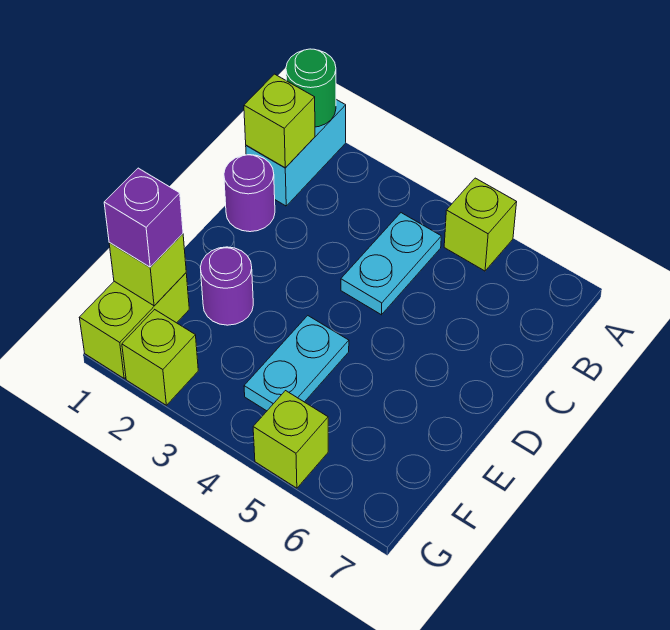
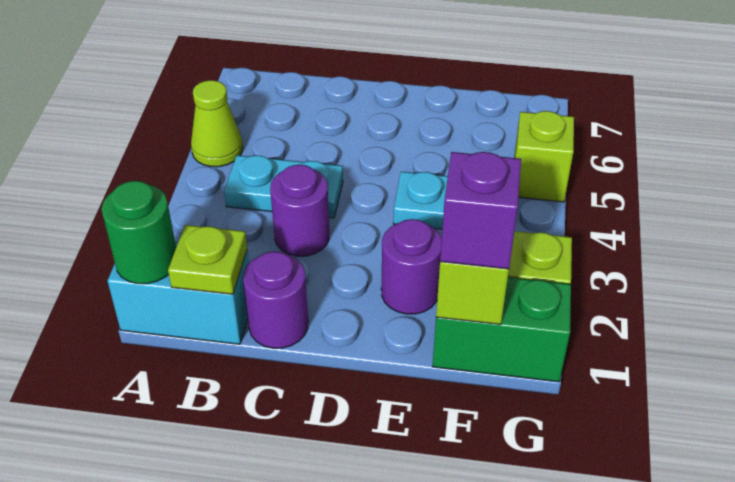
lime brick A5 level 1 -> lime cone A5 level 1
lime brick B1 level 2 -> lime plate B1 level 2
none -> purple round brick C3 level 1
lime brick F1:G1 level 1 -> green brick F1:G1 level 1

